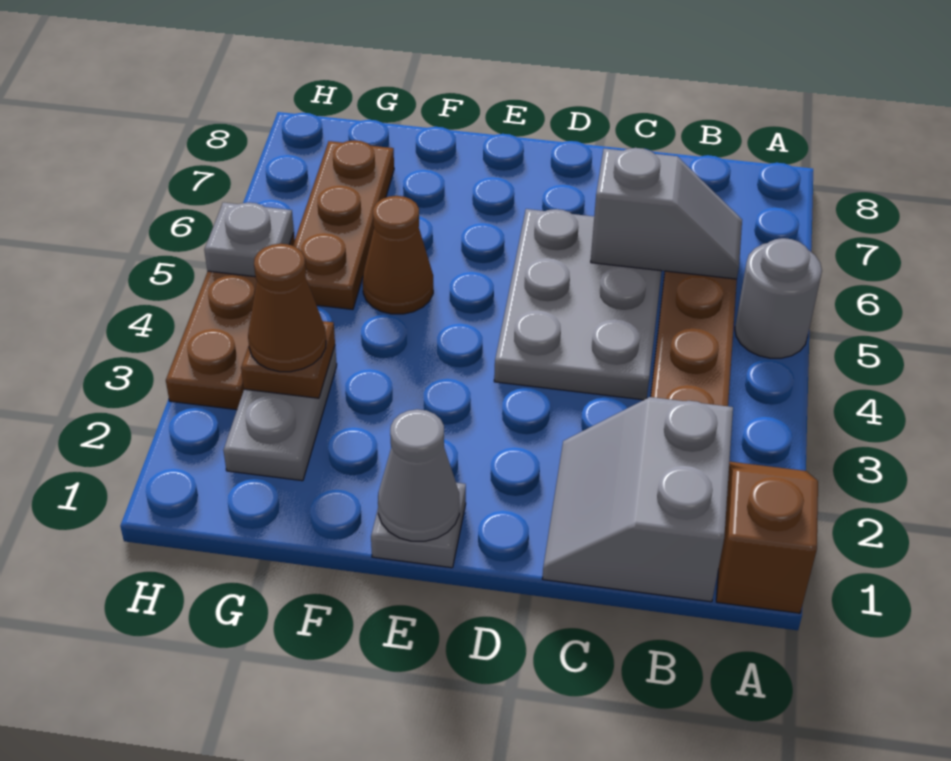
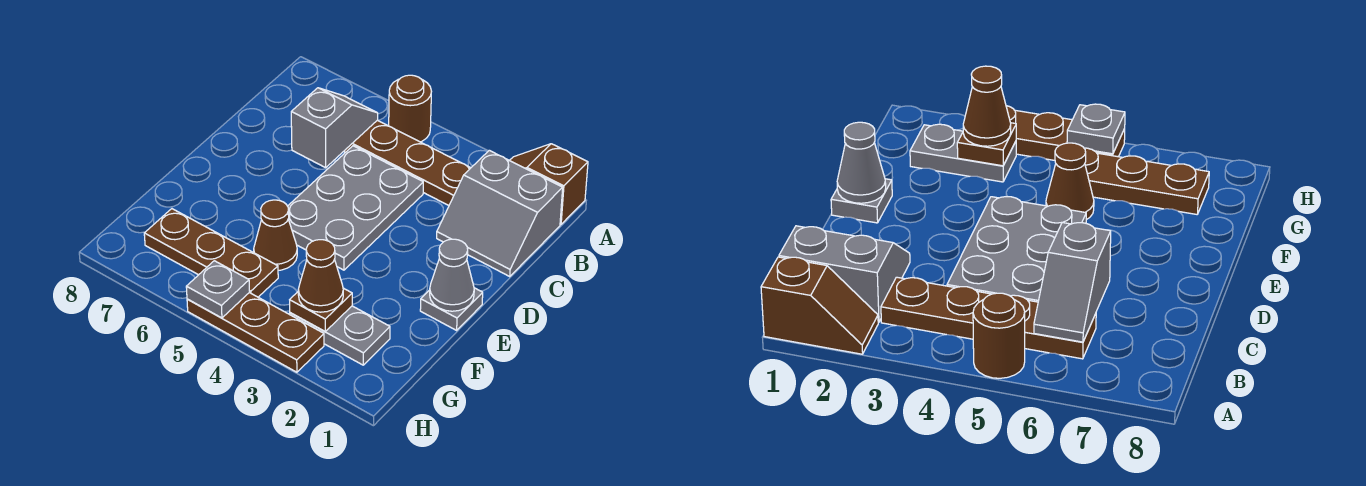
grey round brick A5 level 1 -> brown round brick A5 level 1
grey plate C4:D6 level 1 -> grey plate C4:E5 level 1

